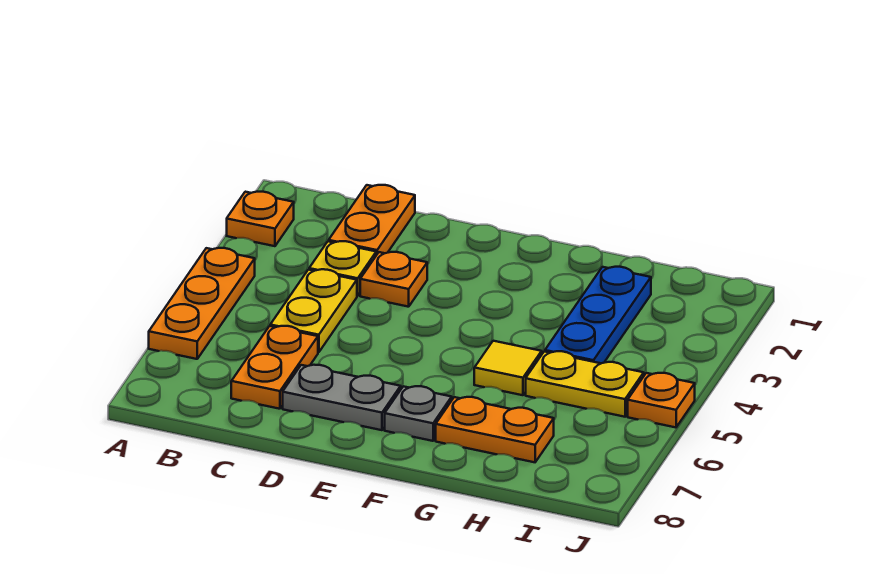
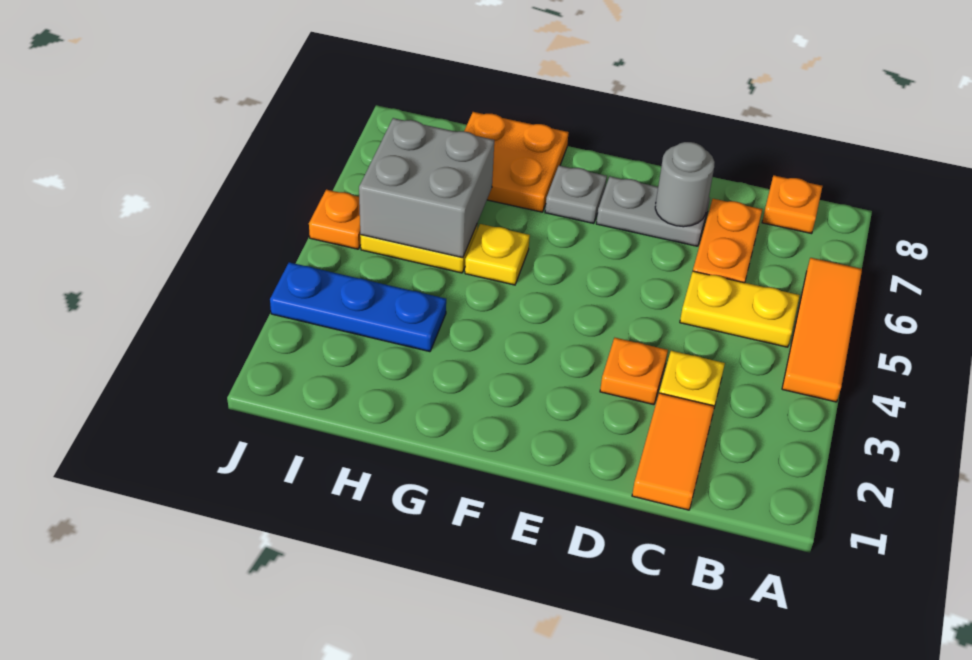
orange plate A2 level 1 -> orange plate B8 level 1
orange plate A4:A6 level 1 -> orange tile A4:A6 level 1
orange plate C1:C2 level 1 -> orange tile C1:C2 level 1
yellow plate C4:C5 level 1 -> yellow plate B5:C5 level 1
none -> grey round brick D7 level 2
yellow tile G5 level 1 -> yellow plate G5 level 1
orange plate G7:H7 level 1 -> orange plate G7:H8 level 1
blue plate H2:H4 level 1 -> blue plate H3:J3 level 1
none -> grey brick H5:I6 level 2

